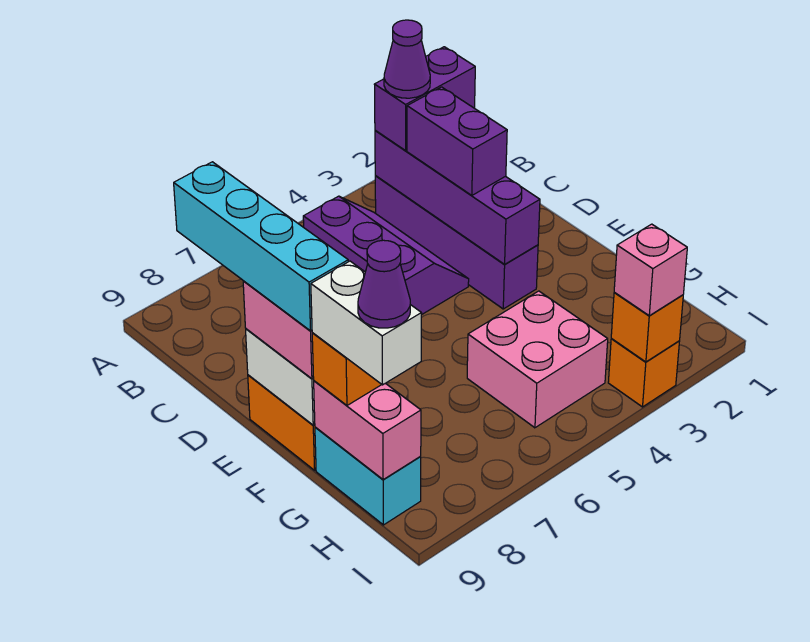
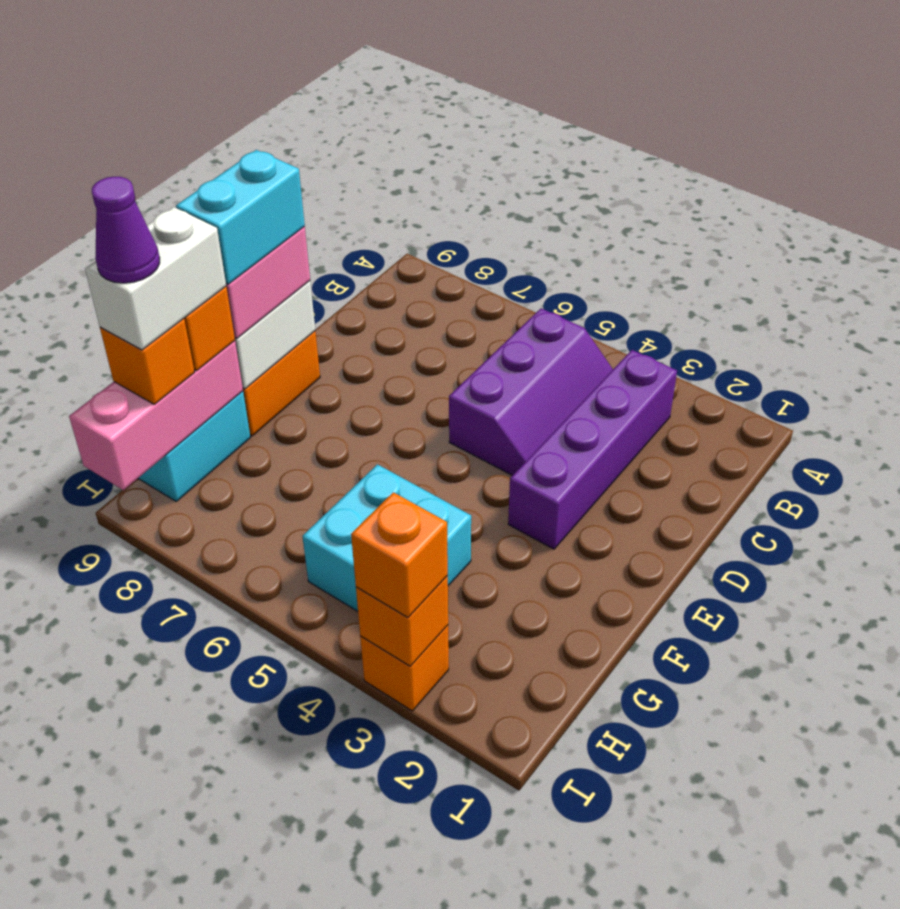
purple brick B2:B3 level 3 -> none
purple brick B3:E3 level 2 -> none
purple cone B3 level 4 -> none
purple brick C3:D3 level 3 -> none
cyan brick C9:F9 level 4 -> cyan brick E9:F9 level 4
pink brick G4:H5 level 1 -> cyan brick G4:H5 level 1
pink brick G9:H9 level 2 -> pink brick G9:I9 level 2
none -> orange brick H9 level 3
pink brick I3 level 3 -> orange brick I3 level 3

